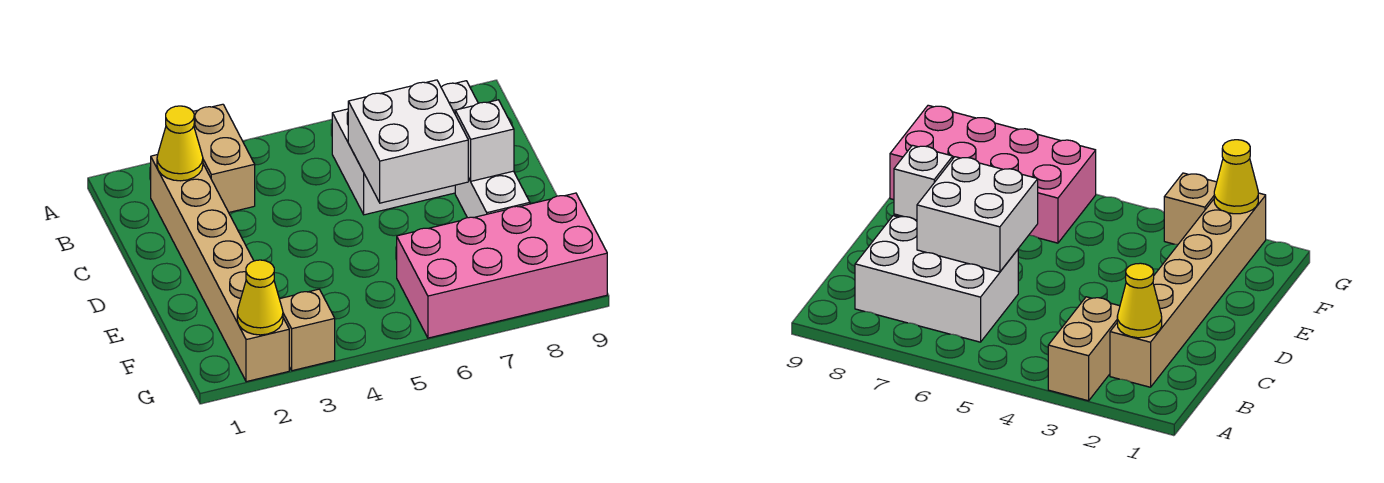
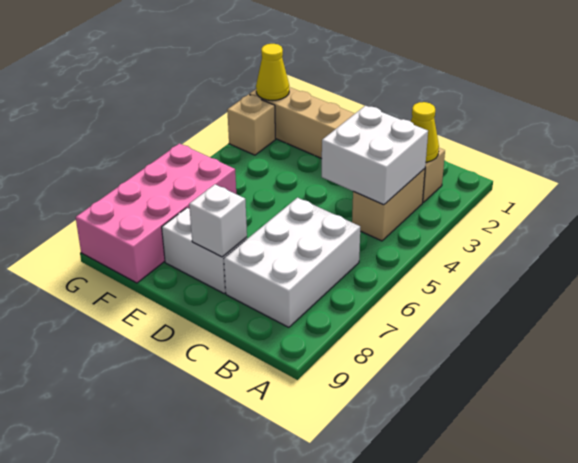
tan brick A3:B3 level 1 -> tan brick B3:B4 level 1
white brick C6:D7 level 2 -> white brick B3:C4 level 2

